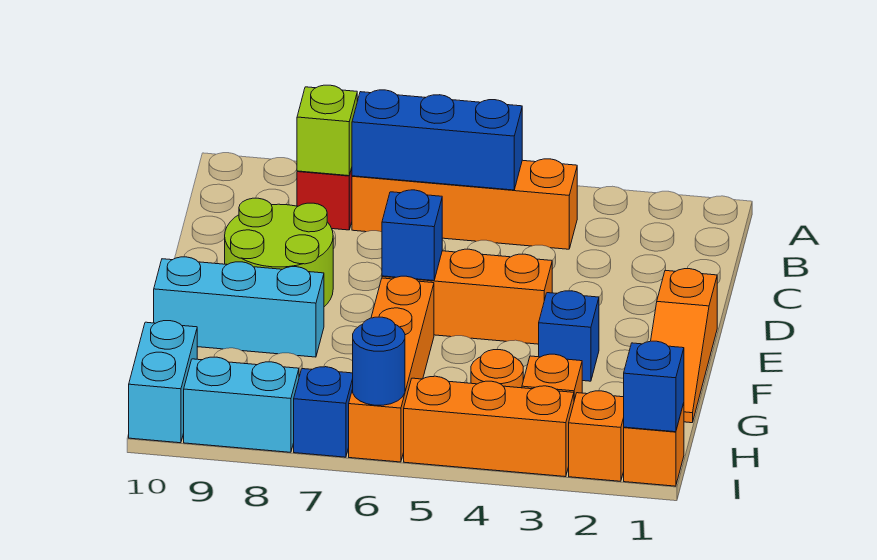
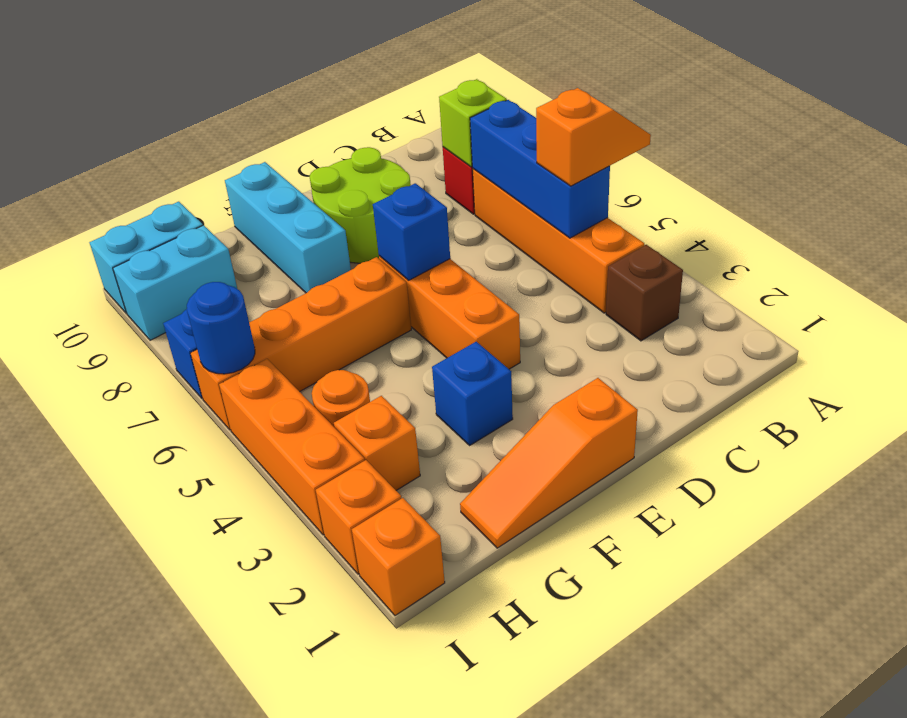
none -> orange slope A5:B5 level 3 top B
none -> brown brick B3 level 1
blue brick I1 level 2 -> none
cyan brick I8:I9 level 1 -> cyan brick H9:I9 level 1

